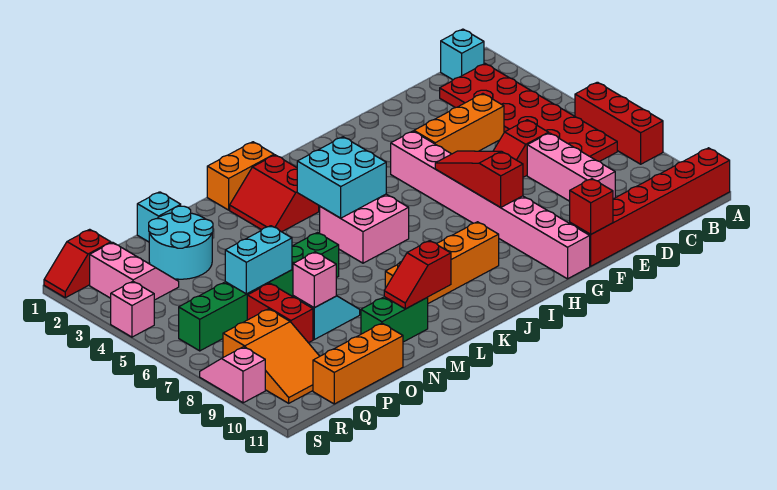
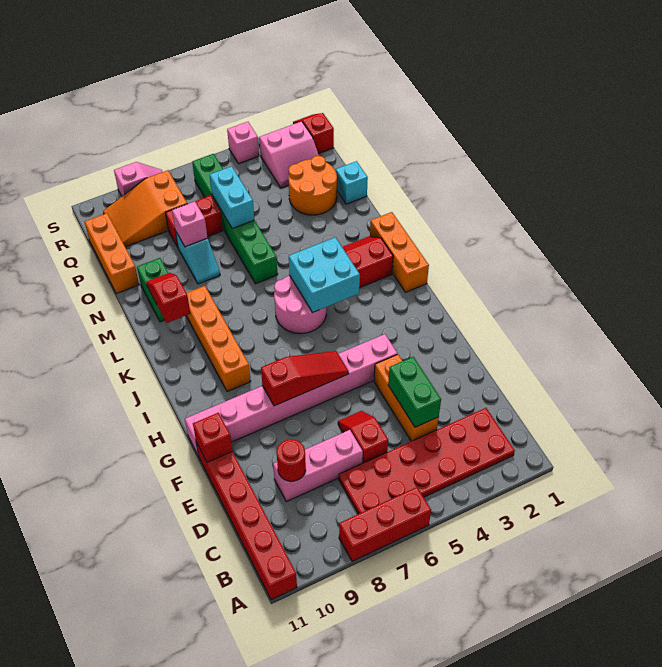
cyan brick B1 level 1 -> none
none -> green brick D4:E4 level 2
none -> red round brick D9 level 2
pink brick J5:K6 level 1 -> pink round brick J5:K6 level 1
orange brick K1:L1 level 1 -> orange brick J1:L1 level 1
cyan round brick O2:P3 level 1 -> orange round brick O2:P3 level 1

